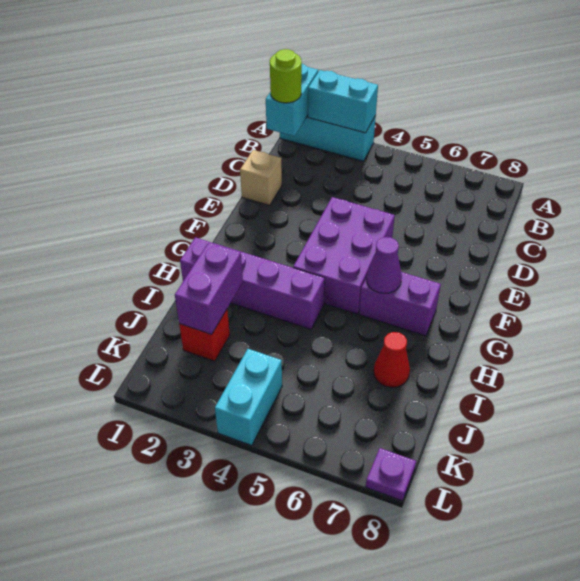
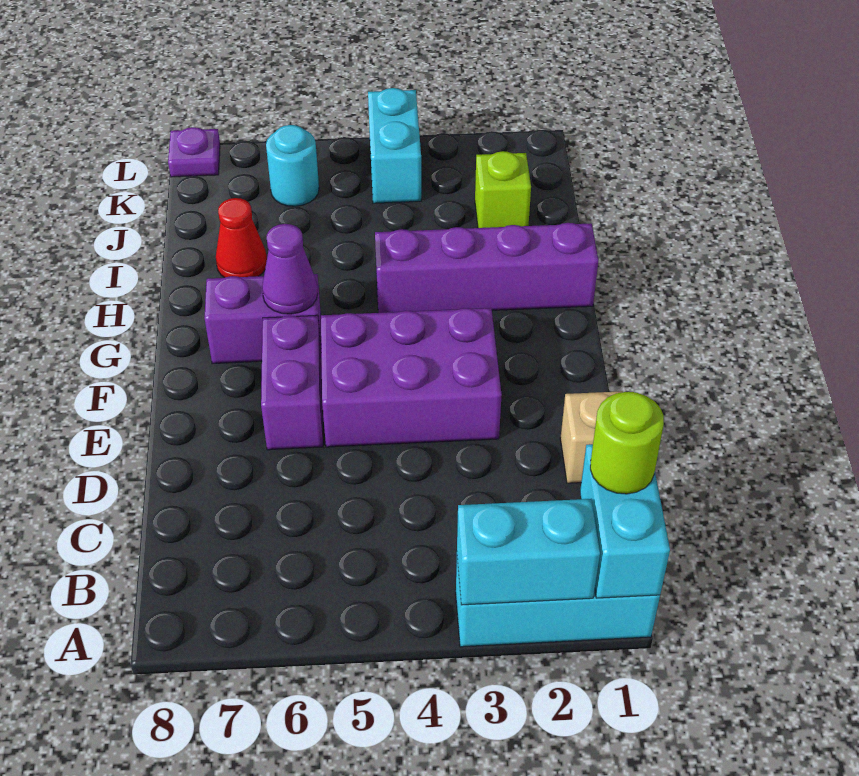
purple brick E4:G5 level 1 -> purple brick E3:F5 level 1
purple brick I2:J2 level 2 -> purple brick E6:F6 level 1
red brick J2 level 1 -> lime brick J2 level 1
none -> cyan round brick K6 level 1

